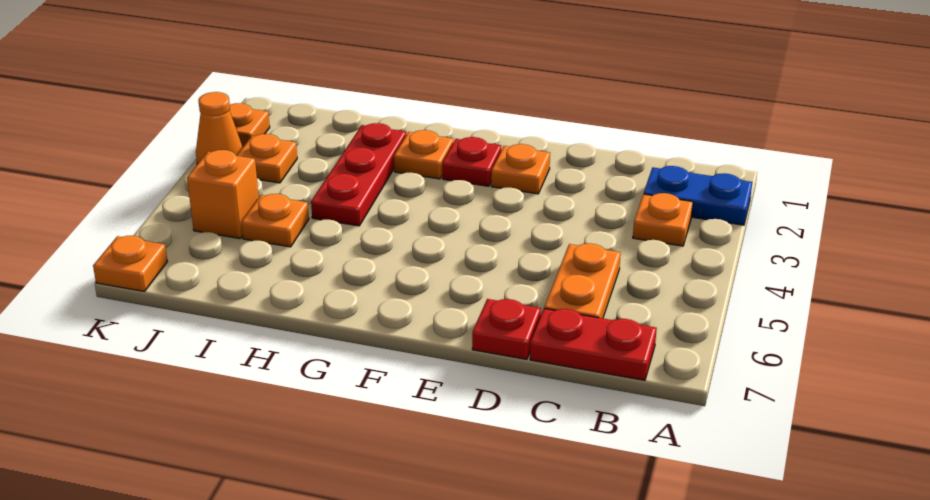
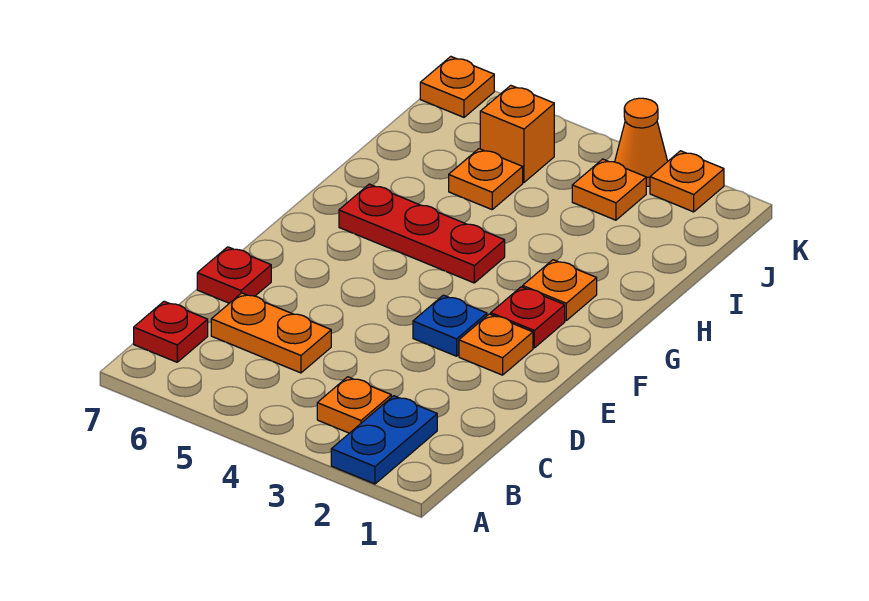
red plate B7:C7 level 1 -> red plate B7 level 1
none -> blue plate E3 level 1
red plate H2:H4 level 1 -> red plate G4:G6 level 1

